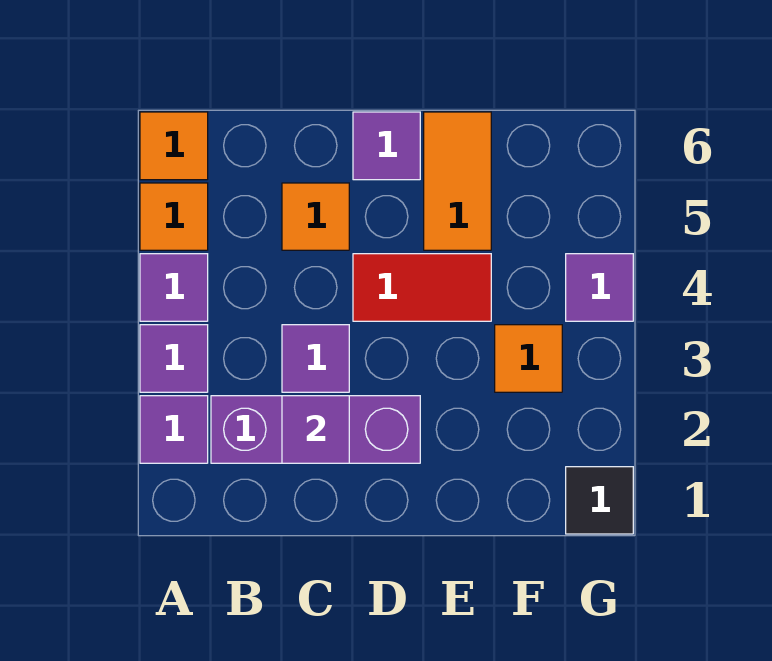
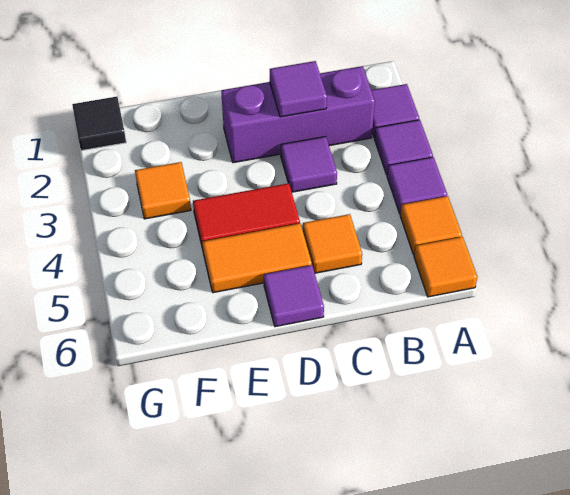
orange tile E5:E6 level 1 -> orange tile D5:E5 level 1
purple tile G4 level 1 -> none

